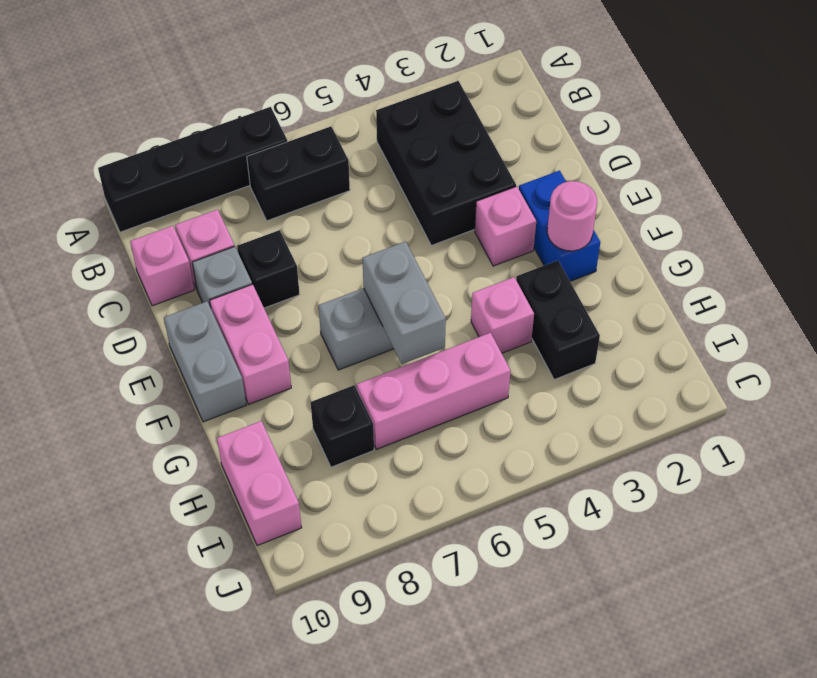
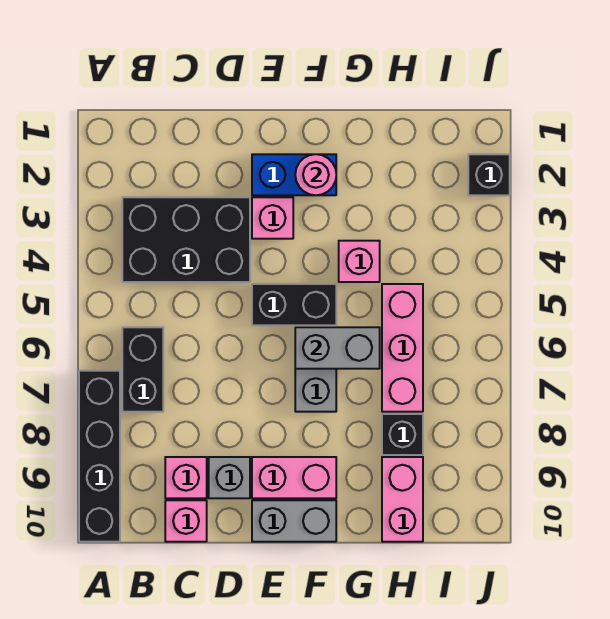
black brick D8 level 1 -> black brick J2 level 1
black brick G3:H3 level 1 -> black brick E5:F5 level 1
pink brick H10:I10 level 1 -> pink brick H9:H10 level 1

